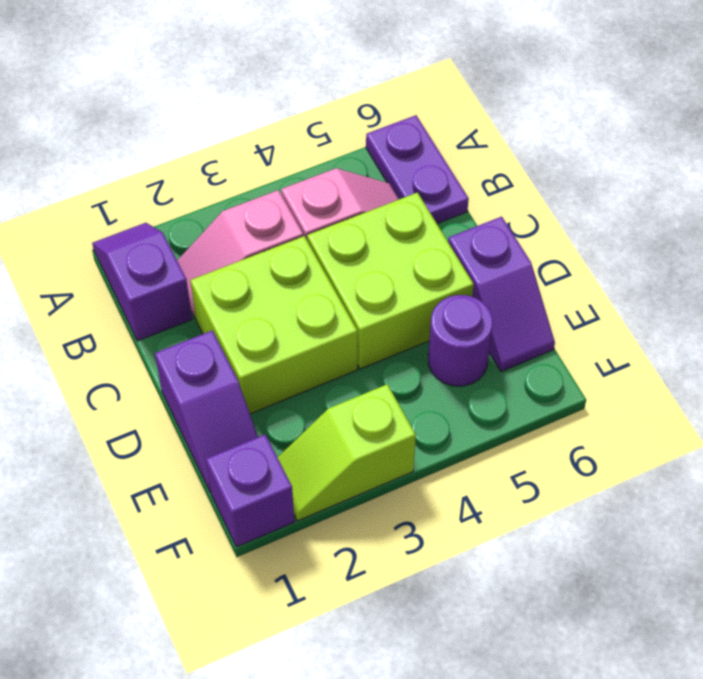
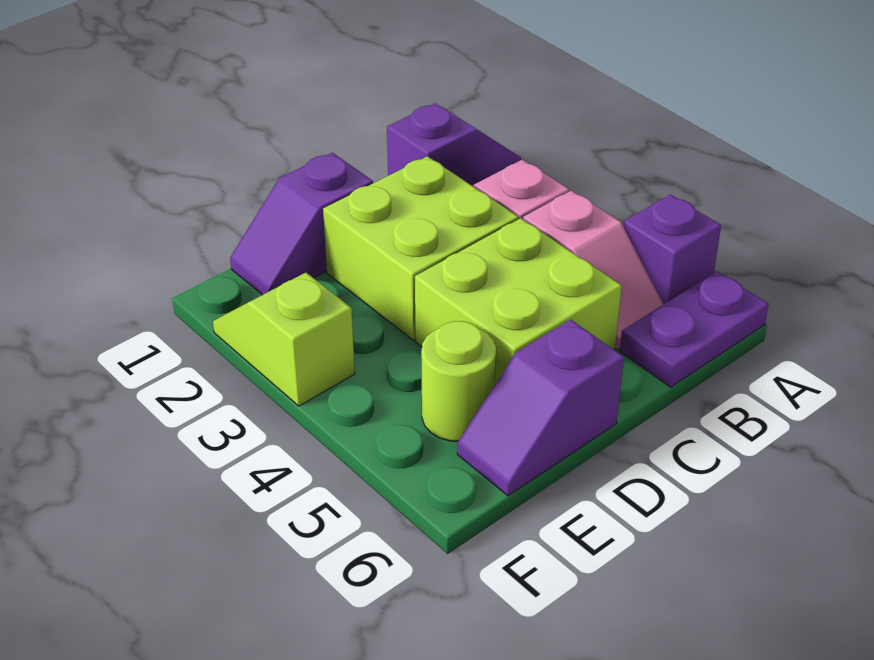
purple round brick E5 level 1 -> lime round brick E5 level 1
purple brick F1 level 1 -> purple brick A5 level 1

